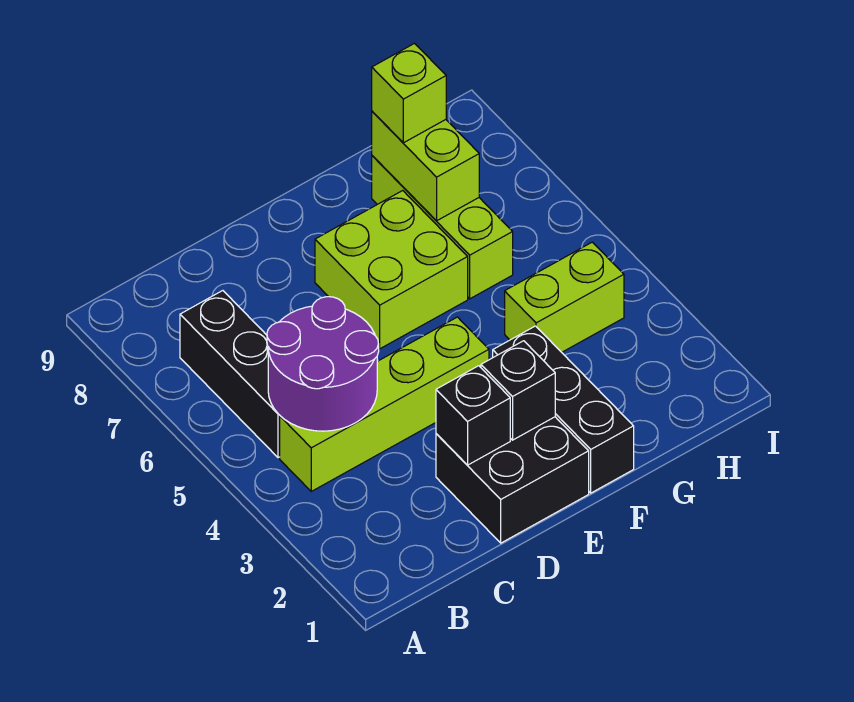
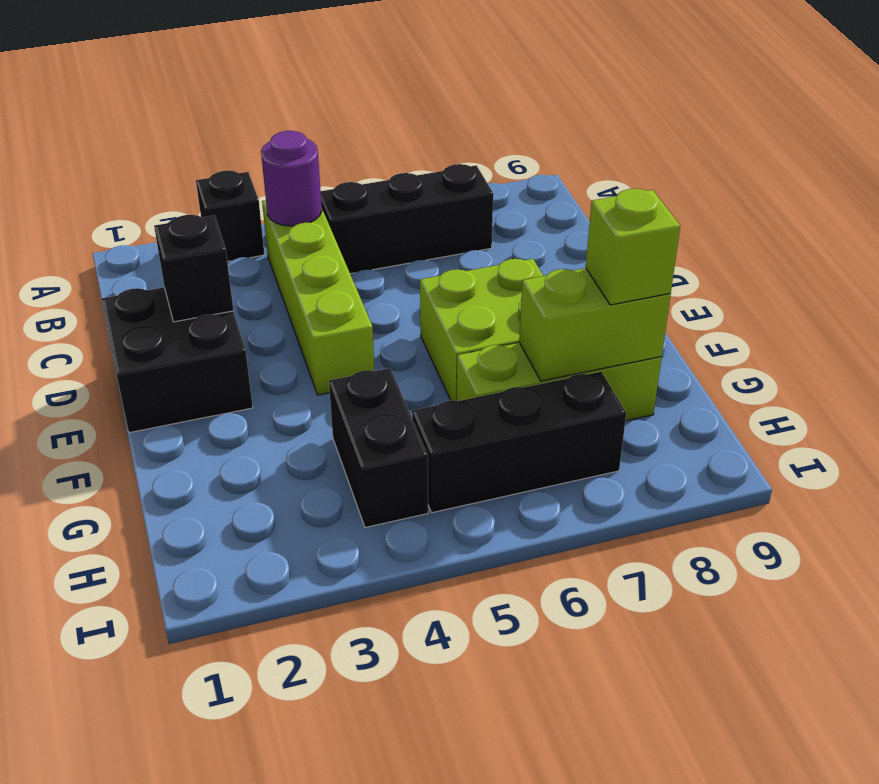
purple round brick B4:C5 level 2 -> purple round brick B4 level 2
black brick E2 level 2 -> black brick A3 level 1
black brick F1:F3 level 1 -> black brick H5:H7 level 1
lime brick G4:H4 level 1 -> black brick G4:H4 level 1

